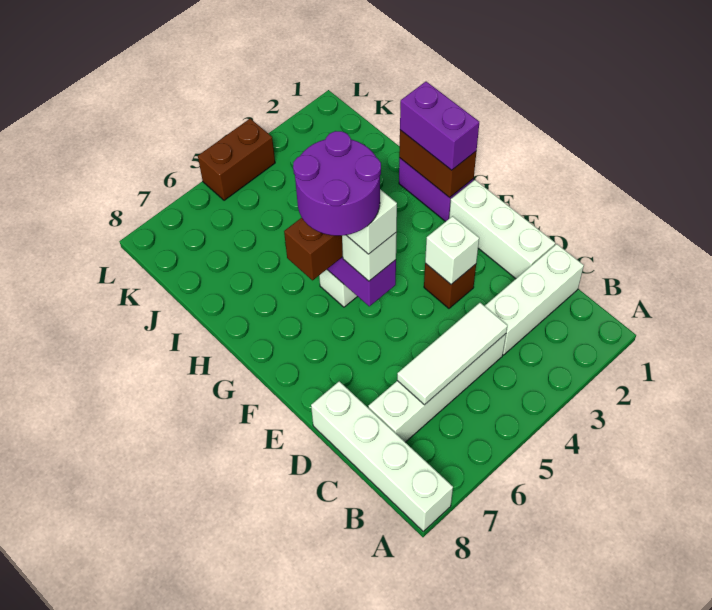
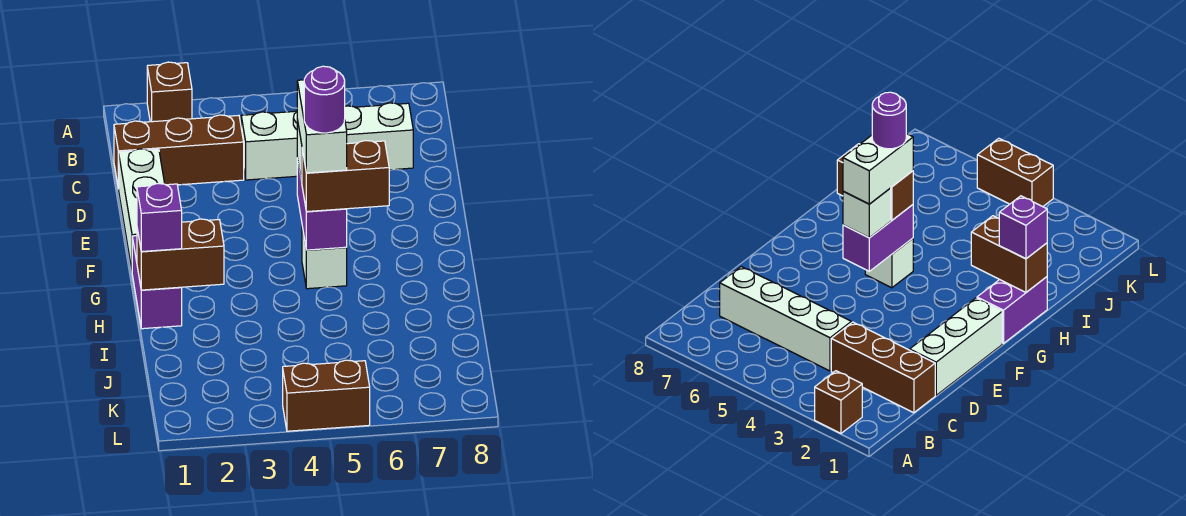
white brick A8:D8 level 1 -> none
white brick C1:C3 level 1 -> brown brick C1:C3 level 1
white tile C4:C6 level 2 -> none
brown brick E3 level 1 -> brown brick A2 level 1
white brick E3 level 2 -> none
purple round brick F5:G6 level 5 -> purple round brick G5 level 5
brown brick G1:H1 level 2 -> brown brick H1:H2 level 2
purple brick G1:H1 level 3 -> purple brick H1 level 3

